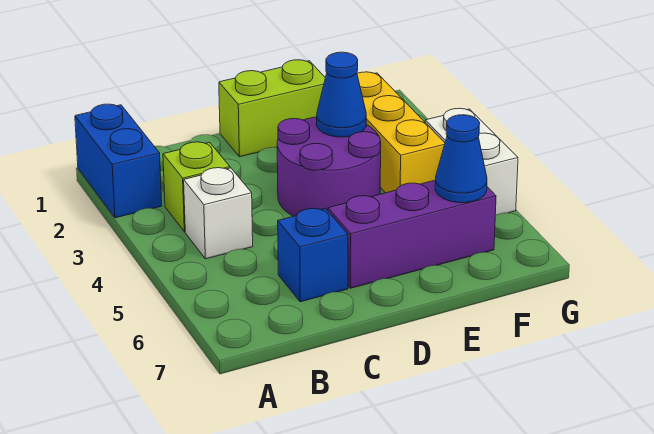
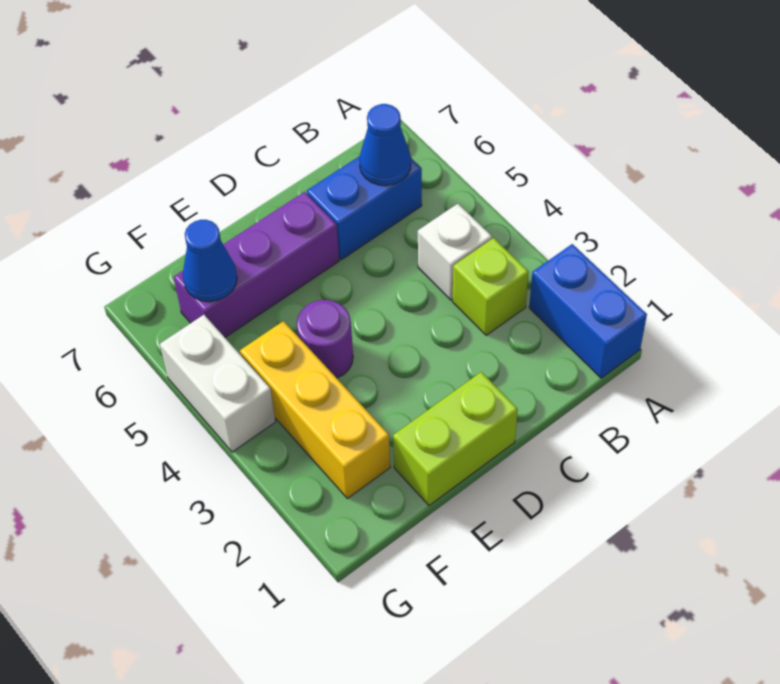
blue brick C6 level 1 -> blue brick B6:C6 level 1
purple round brick D3:E4 level 1 -> purple round brick E4 level 1
blue cone E3 level 2 -> blue cone B6 level 2

